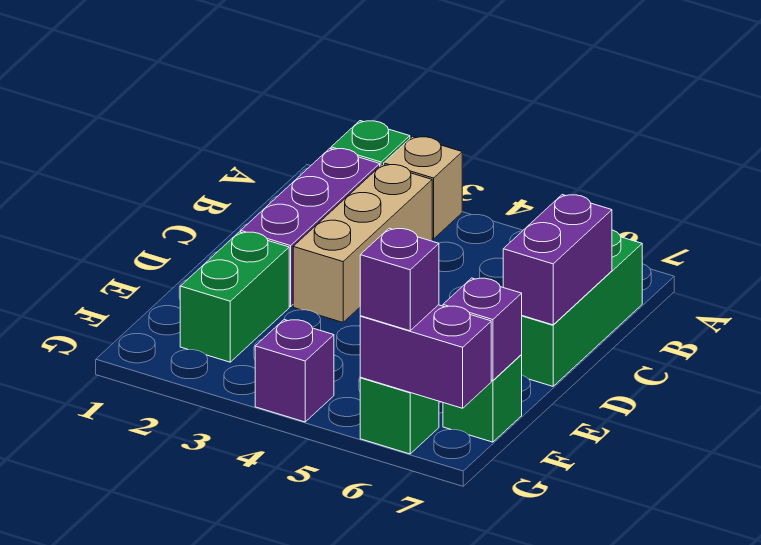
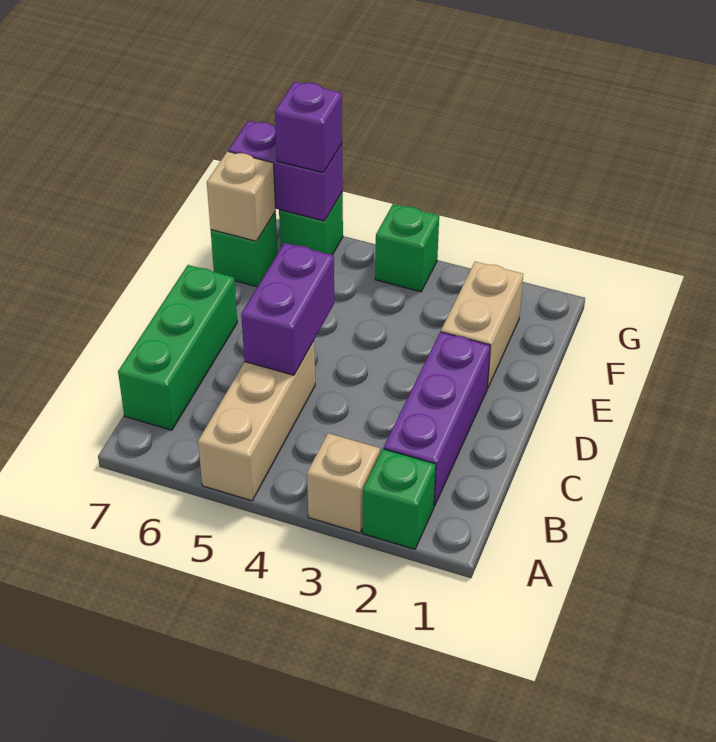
tan brick B3:D3 level 1 -> tan brick A5:C5 level 1
purple brick C7:D7 level 2 -> purple brick C5:D5 level 2
green brick E2:F2 level 1 -> tan brick E2:F2 level 1
purple brick F7 level 2 -> tan brick F7 level 2
purple brick G4 level 1 -> green brick G4 level 1

